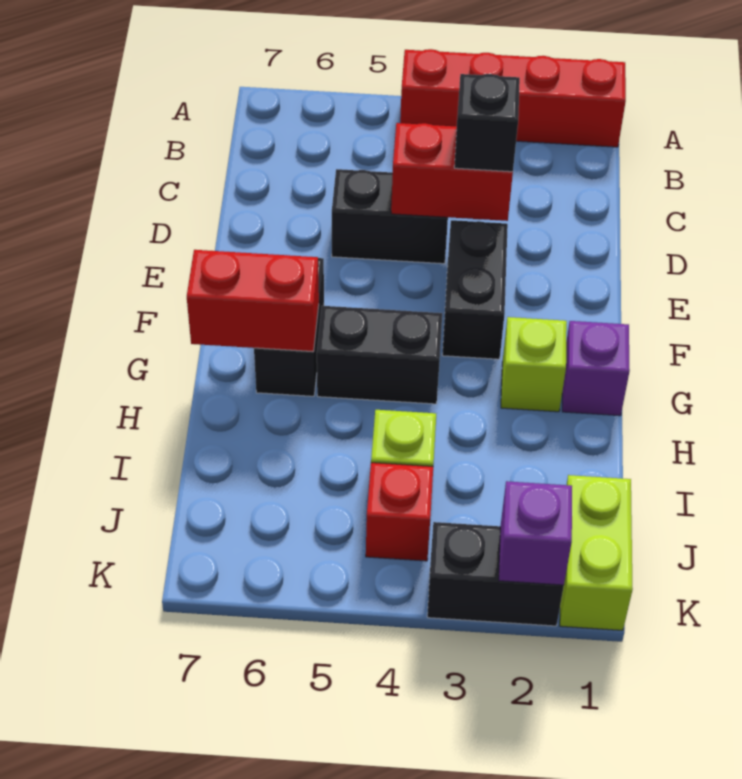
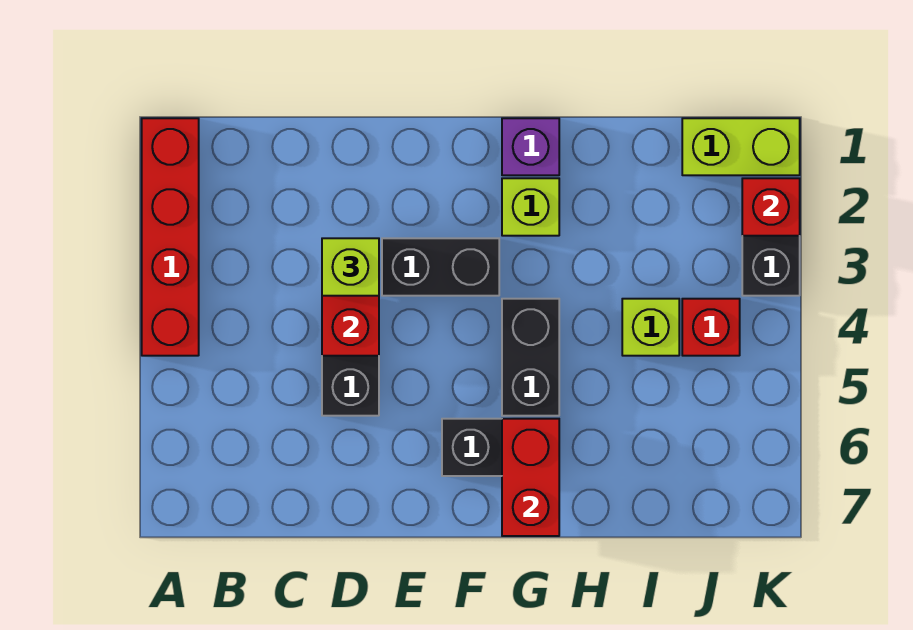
black brick D3 level 3 -> lime brick D3 level 3
purple brick K2 level 2 -> red brick K2 level 2

